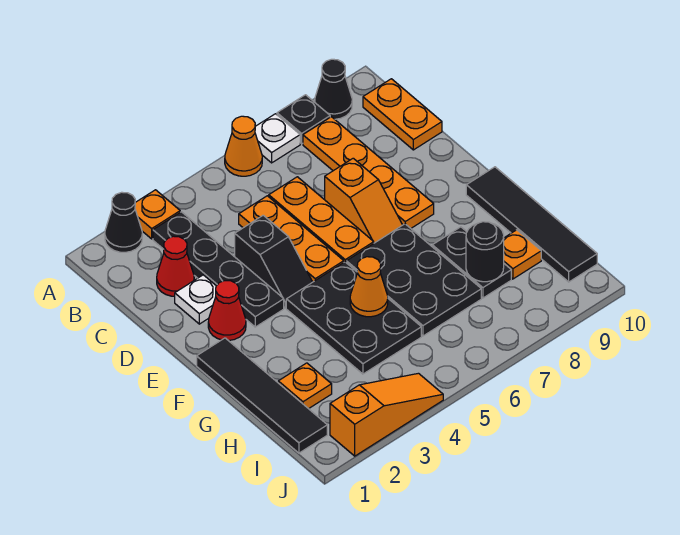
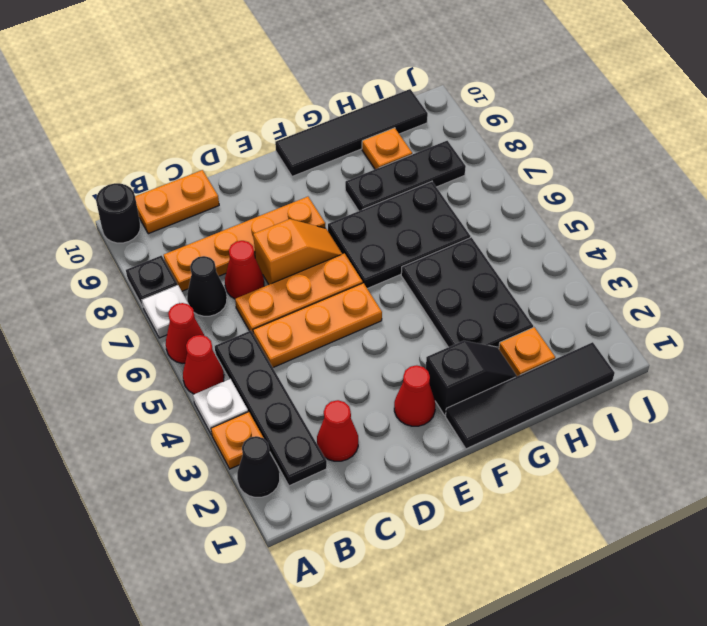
none -> red cone A5 level 1
orange cone A6 level 1 -> red cone A6 level 1
black cone A9 level 1 -> black cone B7 level 1
black plate B3:E3 level 1 -> black plate B2:B5 level 1
none -> red cone C7 level 1
white plate D2 level 1 -> white plate A4 level 1
black slope D4:E4 level 1 top D -> black slope F2:G2 level 1 top F
black plate F4:H5 level 1 -> black plate G3:H5 level 1
orange cone G5 level 2 -> none
black plate G8:H8 level 1 -> black plate G8:I8 level 1
black round brick H8 level 2 -> black round brick A10 level 1
orange slope J2:J4 level 1 top 2 -> none

